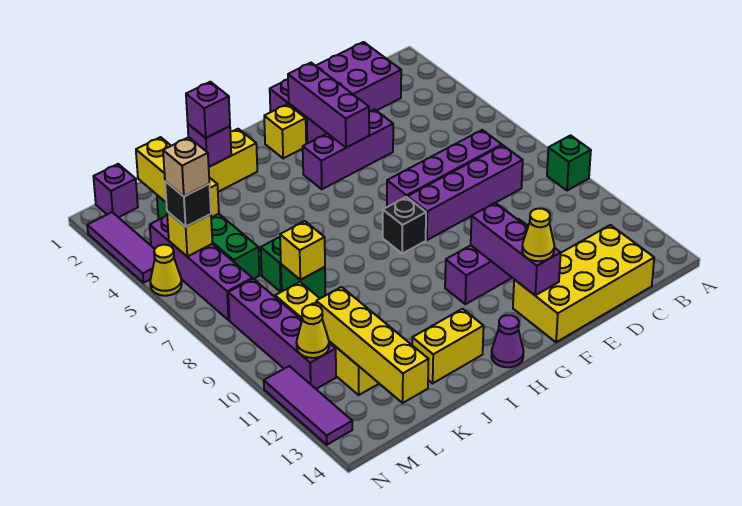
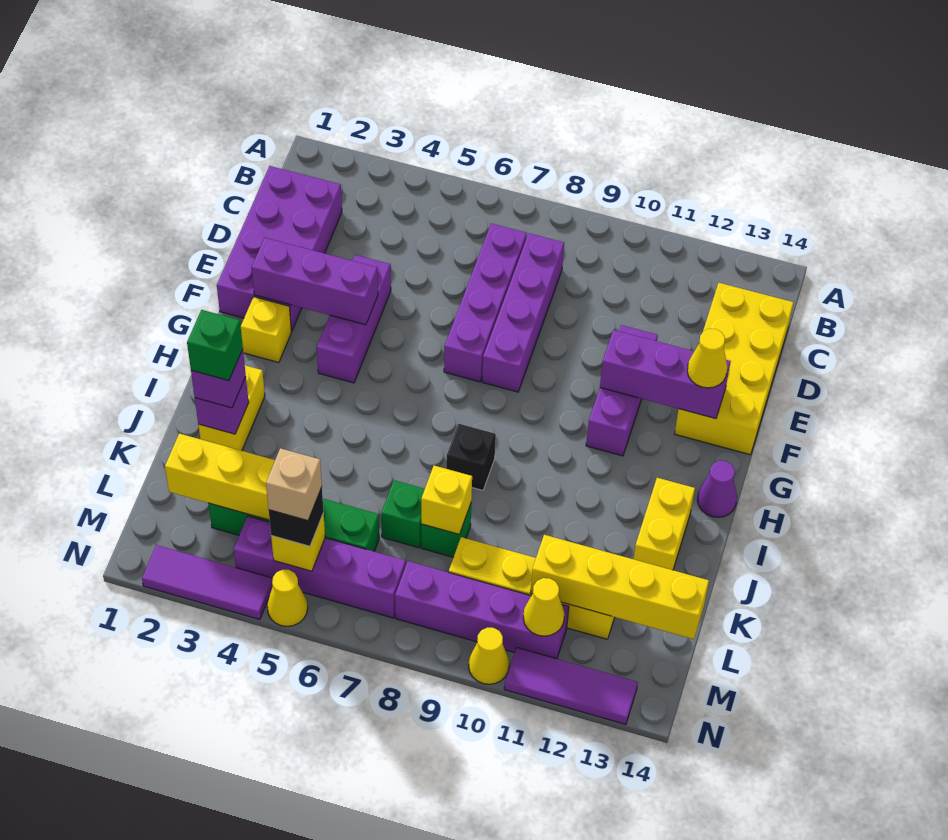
green brick A9 level 1 -> green brick J2 level 4
black brick G8 level 1 -> black brick I8 level 1
purple brick M1 level 1 -> none
none -> yellow cone N10 level 1

